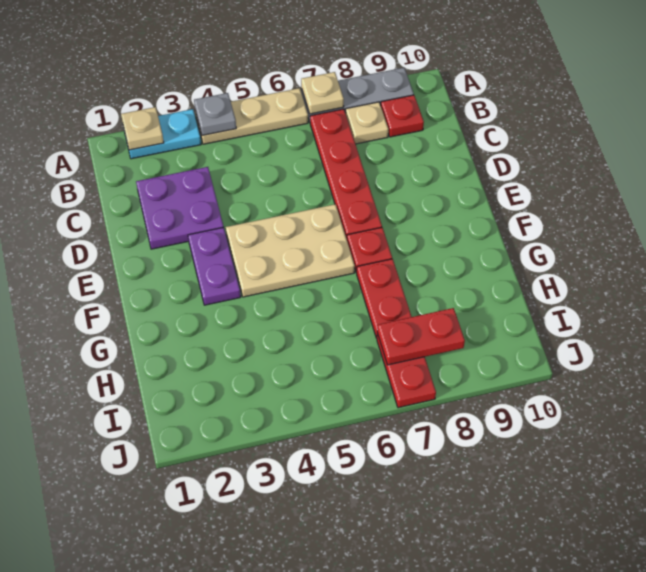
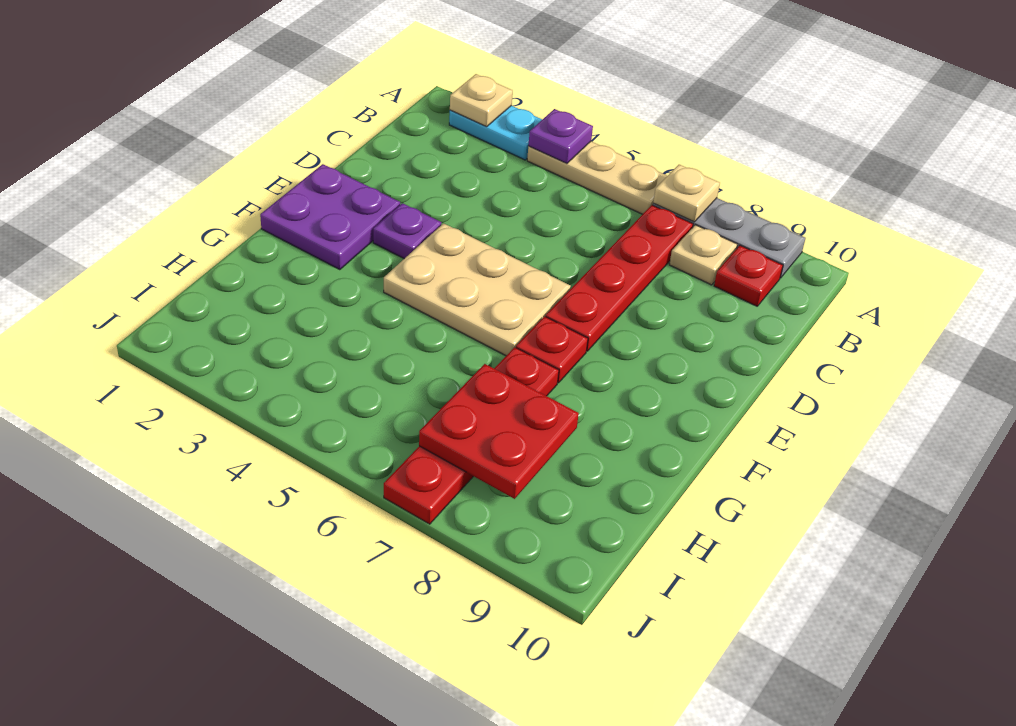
grey plate A4 level 2 -> purple plate A4 level 2
purple plate C2:D3 level 1 -> purple plate E1:F2 level 1
purple plate E3:F3 level 1 -> purple plate E3 level 1
red plate I7:I8 level 2 -> red plate H7:I8 level 2

